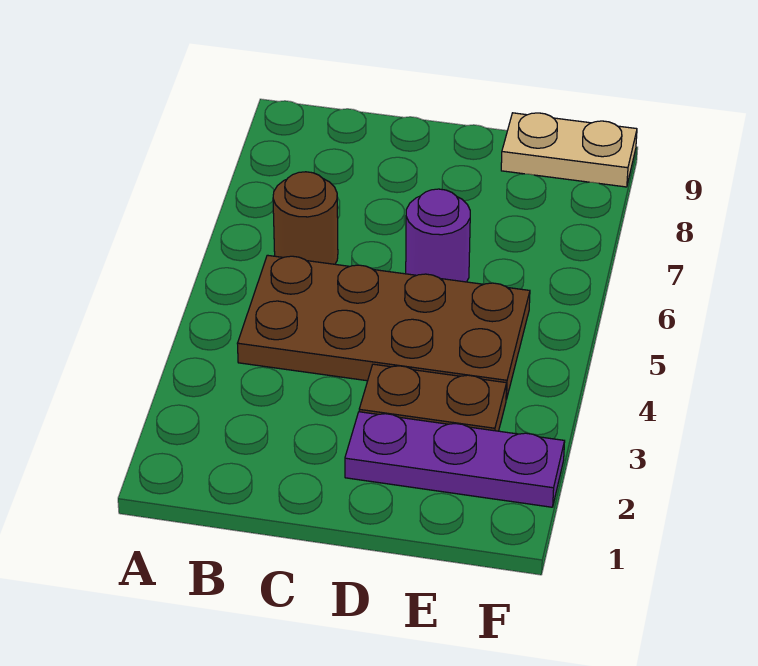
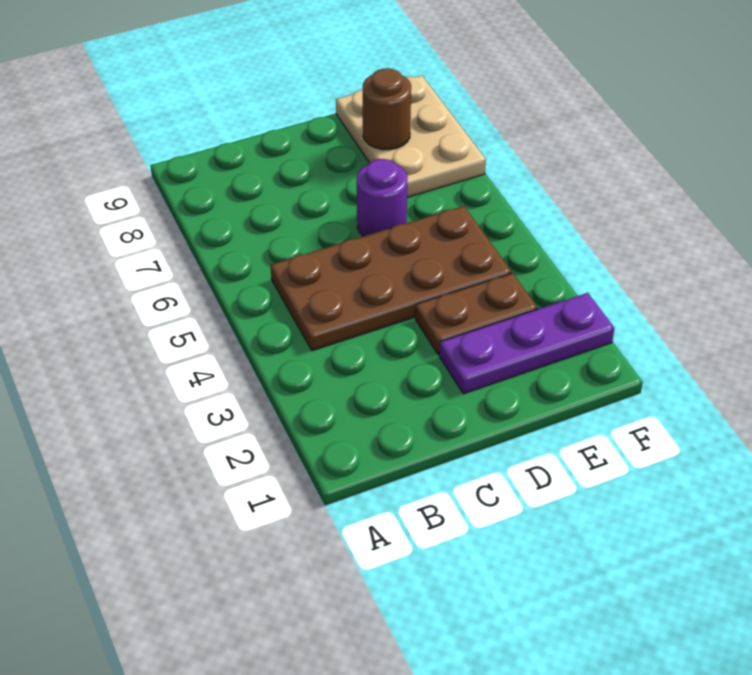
brown round brick B6 level 1 -> brown round brick E8 level 2
tan plate E9:F9 level 1 -> tan plate E7:F9 level 1

